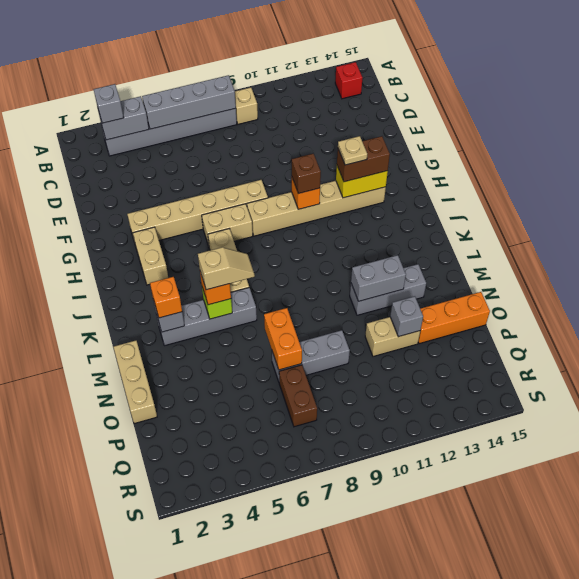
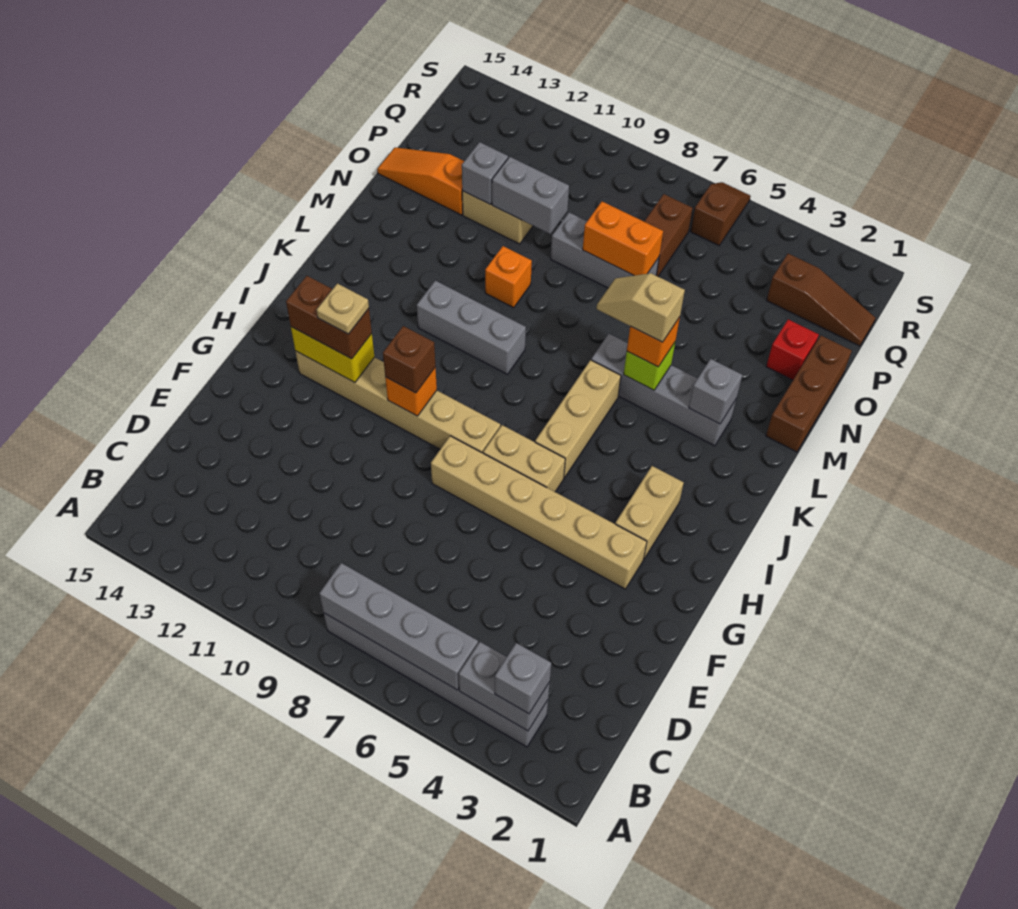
tan brick B9 level 1 -> none
red brick B14 level 1 -> red brick O2 level 1
orange brick L3 level 3 -> orange brick M10 level 1
tan brick M1:O1 level 1 -> brown brick M1:O1 level 1
grey brick M11:M13 level 1 -> grey brick K9:K11 level 1
grey brick M11:M12 level 2 -> grey brick O10:O11 level 2
orange brick N7:O7 level 2 -> orange brick O7:O8 level 2
orange brick O13:O15 level 1 -> orange slope O13:O15 level 1 top 13
none -> brown slope Q1:Q3 level 1 top 3
none -> brown slope R6:S6 level 1 top R

